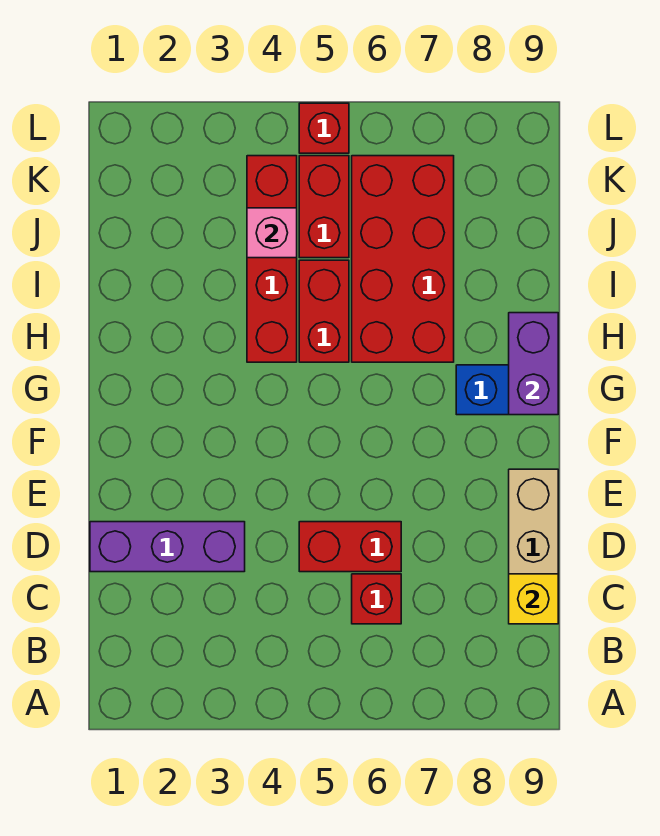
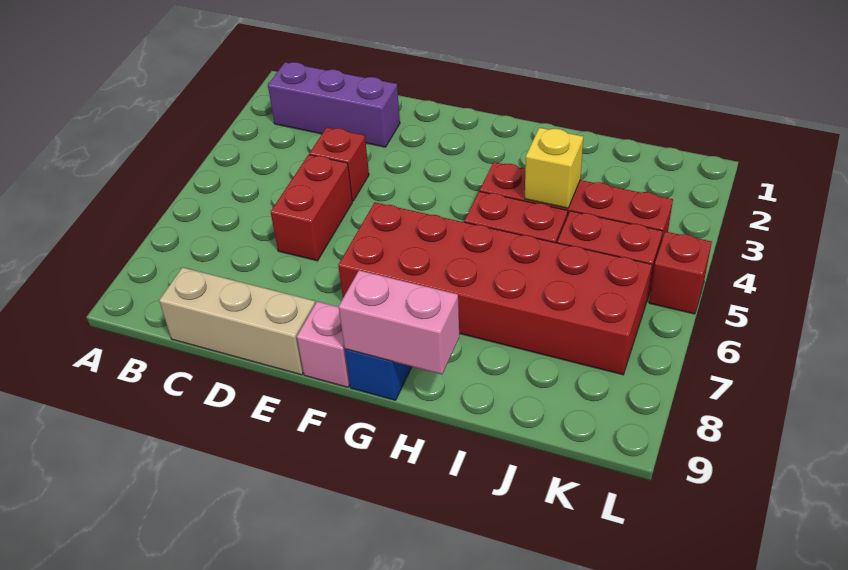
red brick C6 level 1 -> red brick D4 level 1
yellow brick C9 level 2 -> yellow brick I4 level 2
purple brick D1:D3 level 1 -> purple brick B2:D2 level 1
purple brick G9:H9 level 2 -> pink brick G9:H9 level 2
red brick H6:K7 level 1 -> red brick F6:K7 level 1
pink brick J4 level 2 -> pink brick F9 level 1

